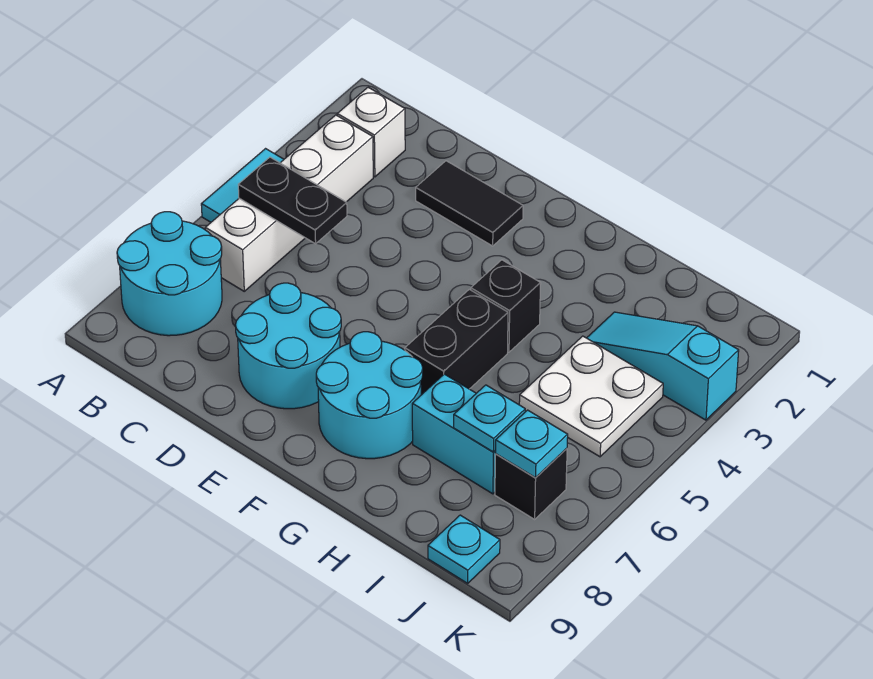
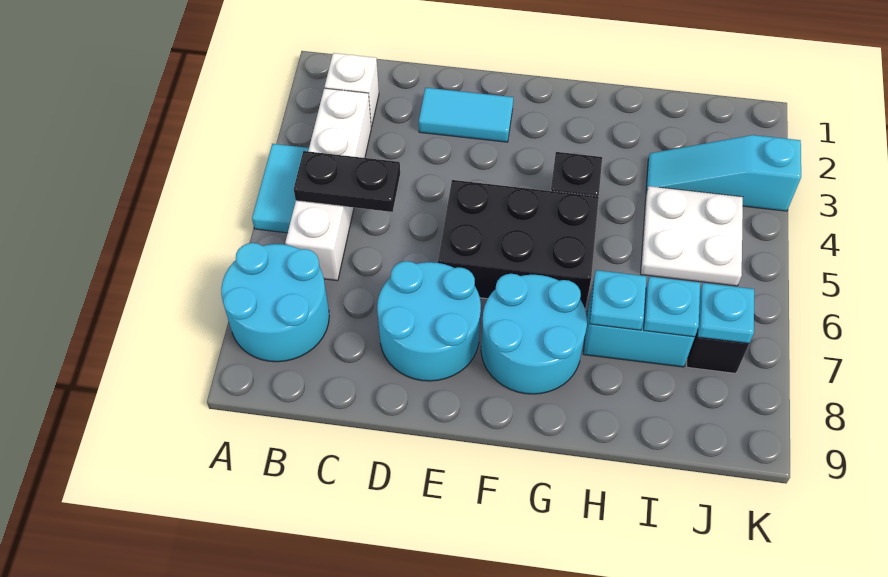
black tile D2:E2 level 1 -> cyan tile D2:E2 level 1
black brick G5:G6 level 1 -> black brick E5:G6 level 1
cyan plate J9 level 1 -> cyan plate H7 level 2

